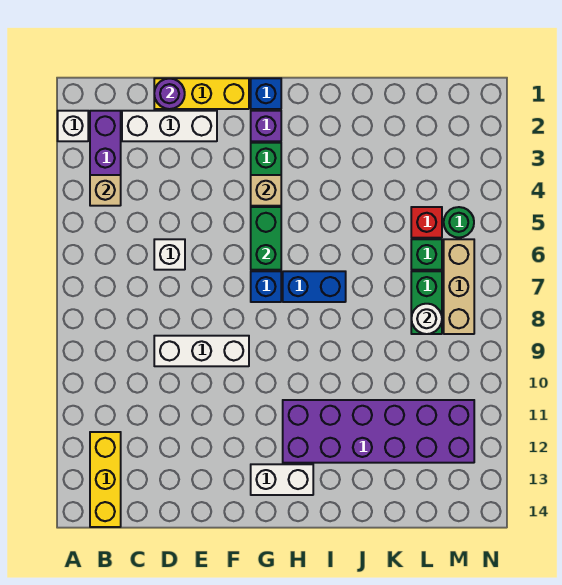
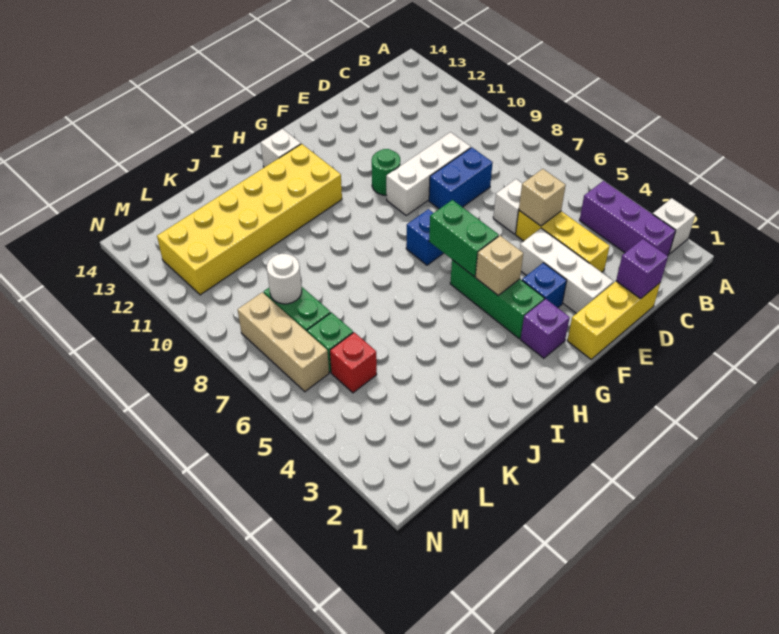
tan brick B4 level 2 -> tan brick D5 level 2
yellow brick B12:B14 level 1 -> yellow brick D3:D5 level 1
white brick C2:E2 level 1 -> white brick E2:E4 level 1
purple round brick D1 level 2 -> purple brick D1 level 2
blue brick G1 level 1 -> blue brick F3 level 1
white brick G13:H13 level 1 -> white brick H13 level 1
blue brick H7:I7 level 1 -> blue brick D8:E8 level 1
purple brick H11:M12 level 1 -> yellow brick H11:M12 level 1
green round brick M5 level 1 -> green round brick F10 level 1

